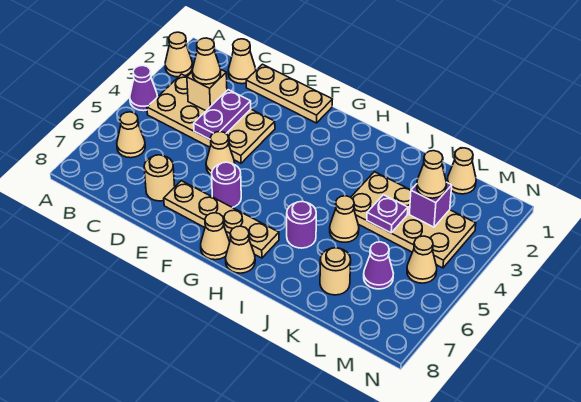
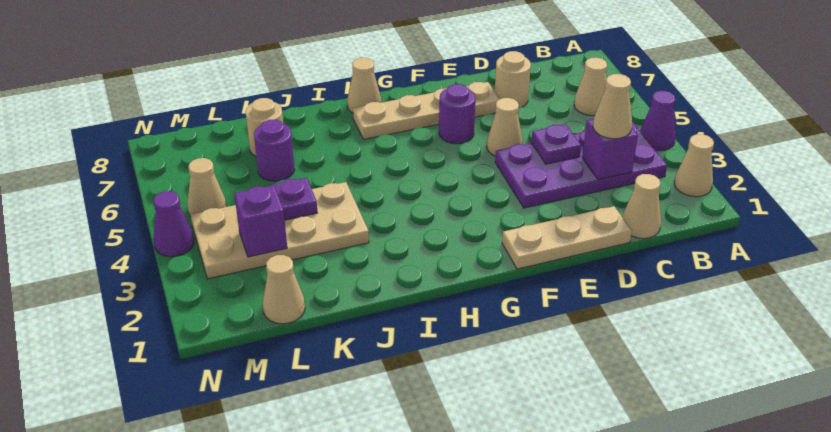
tan plate B3:E4 level 1 -> purple plate B3:E4 level 1
tan brick C3 level 2 -> purple brick C3 level 2
purple plate D3:D4 level 2 -> purple plate D4 level 2
tan cone G8 level 1 -> none
purple round brick I6 level 1 -> purple round brick K6 level 1
tan cone J5 level 1 -> none
tan cone L3 level 3 -> none
purple cone L6 level 1 -> purple cone N4 level 1

